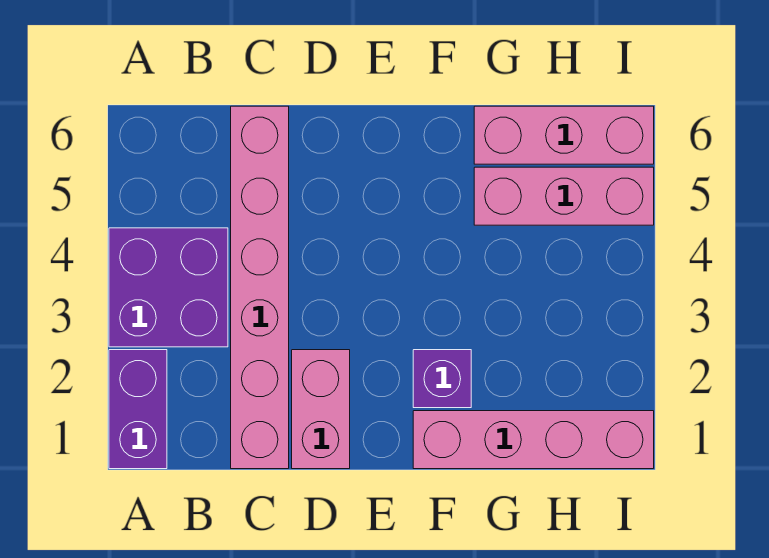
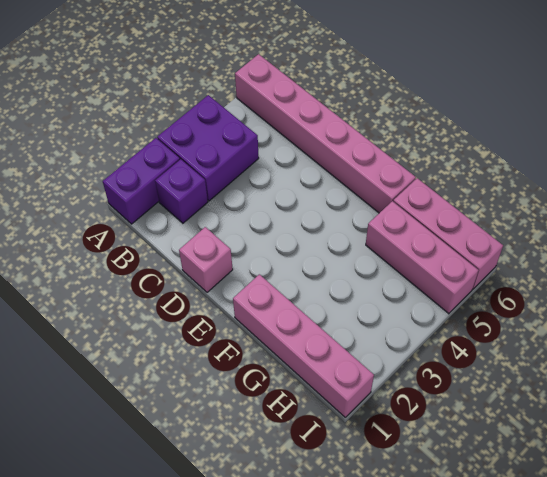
pink brick C1:C6 level 1 -> pink brick A6:F6 level 1
pink brick D1:D2 level 1 -> pink brick D1 level 1
purple brick F2 level 1 -> purple brick B2 level 1

